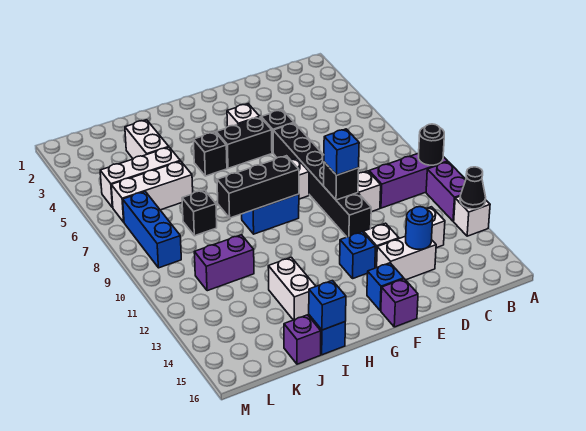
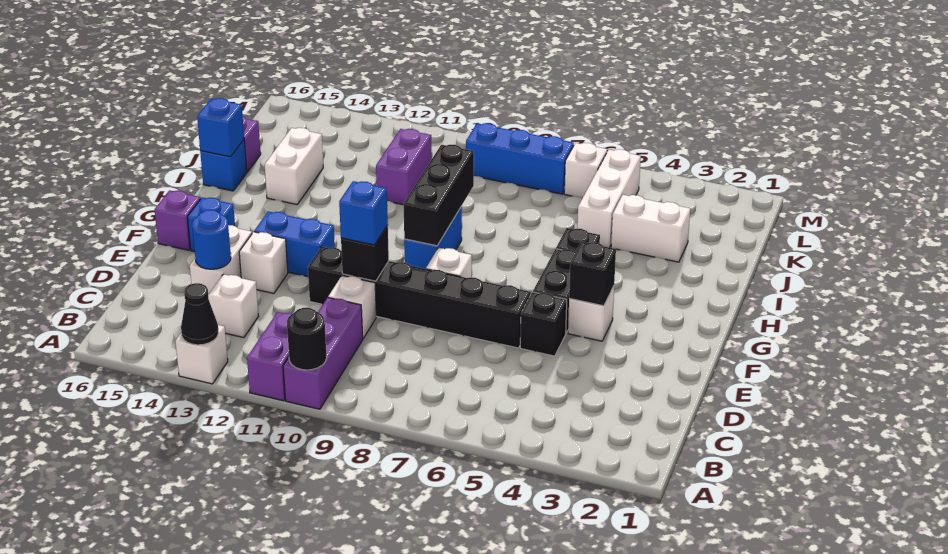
purple brick A11:A12 level 1 -> purple brick A11:B11 level 1
blue brick F13 level 1 -> blue brick F12:F13 level 1
white brick I13:I14 level 1 -> white brick I14:J14 level 1
white brick J6:L6 level 1 -> white brick L6 level 1
black brick J8 level 1 -> black brick F4 level 2

